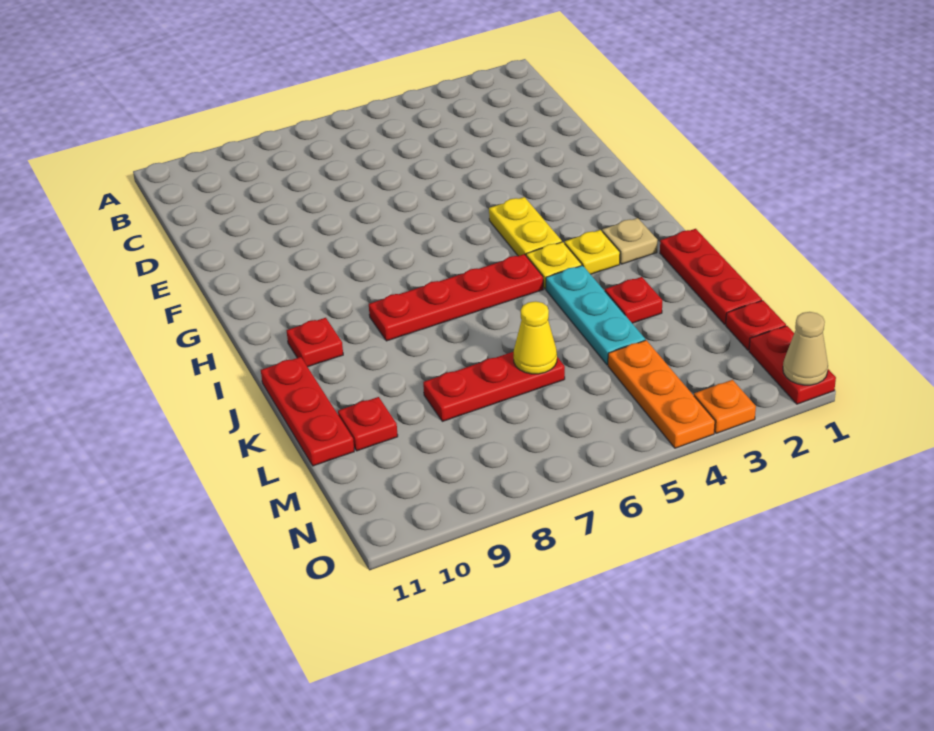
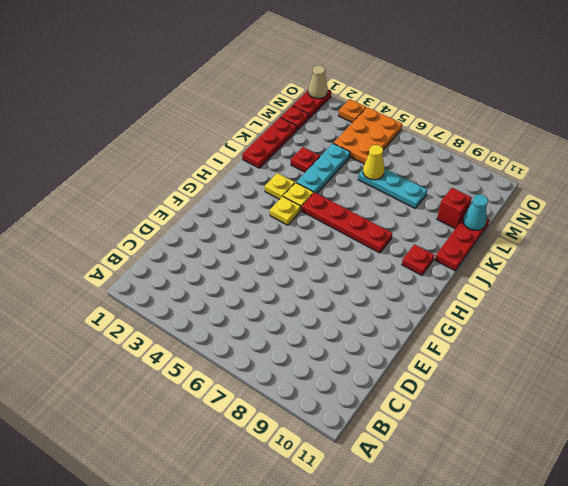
yellow plate G4:H4 level 1 -> yellow plate H4 level 1
tan plate I2 level 1 -> none
red plate L6:L8 level 1 -> cyan plate L6:L8 level 1
red plate L10 level 1 -> red brick L10 level 1
none -> cyan cone L11 level 2
orange plate M4:O4 level 1 -> orange plate M4:O5 level 1

